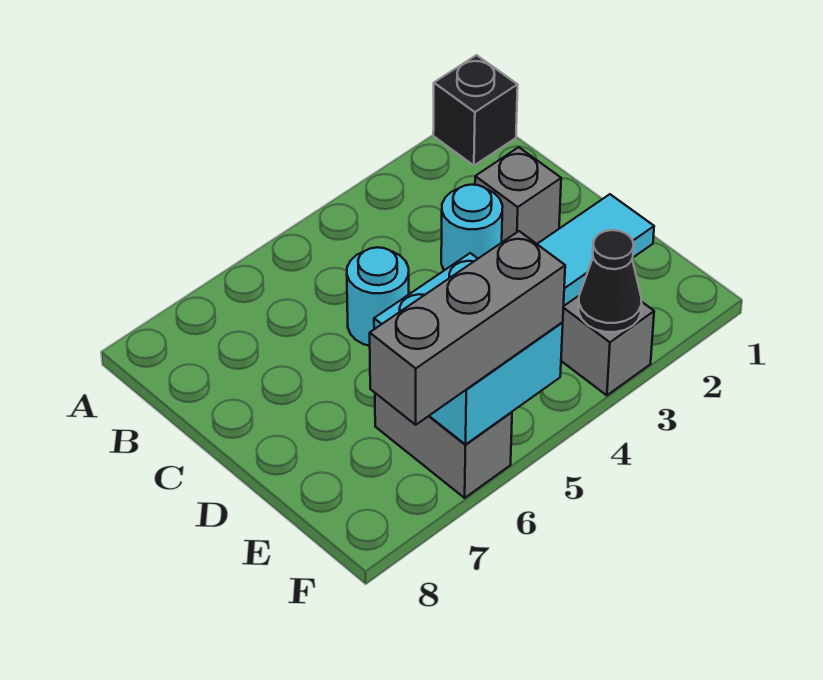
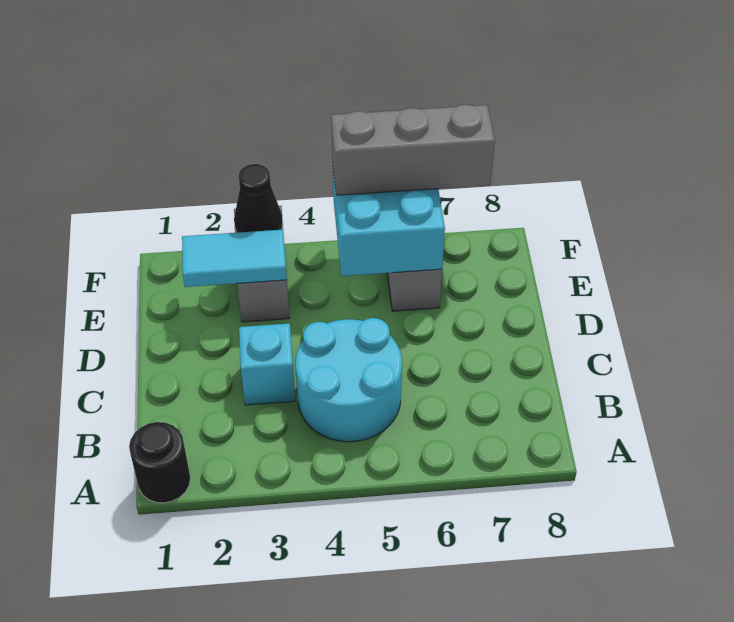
black brick A1 level 1 -> black round brick A1 level 1
grey brick C2 level 1 -> none
cyan round brick C3 level 1 -> cyan brick C3 level 1
cyan round brick C5 level 1 -> cyan round brick B4:C5 level 1

